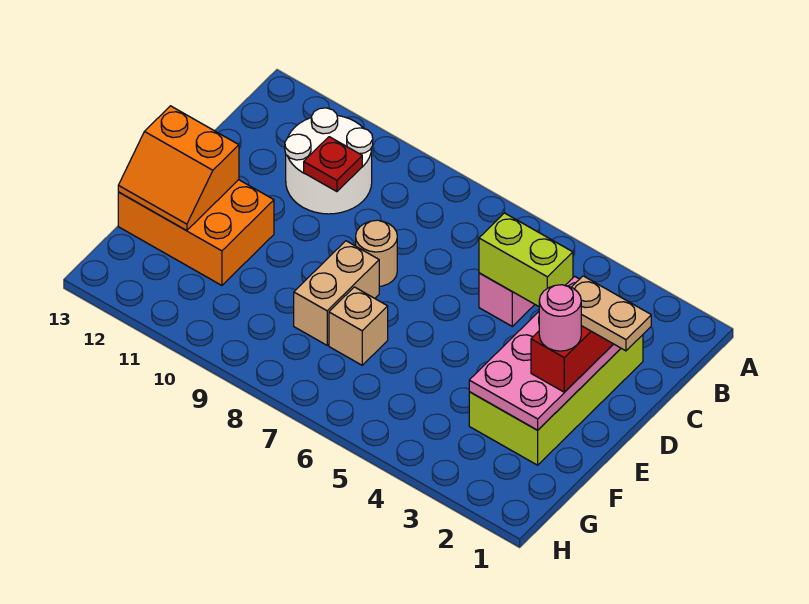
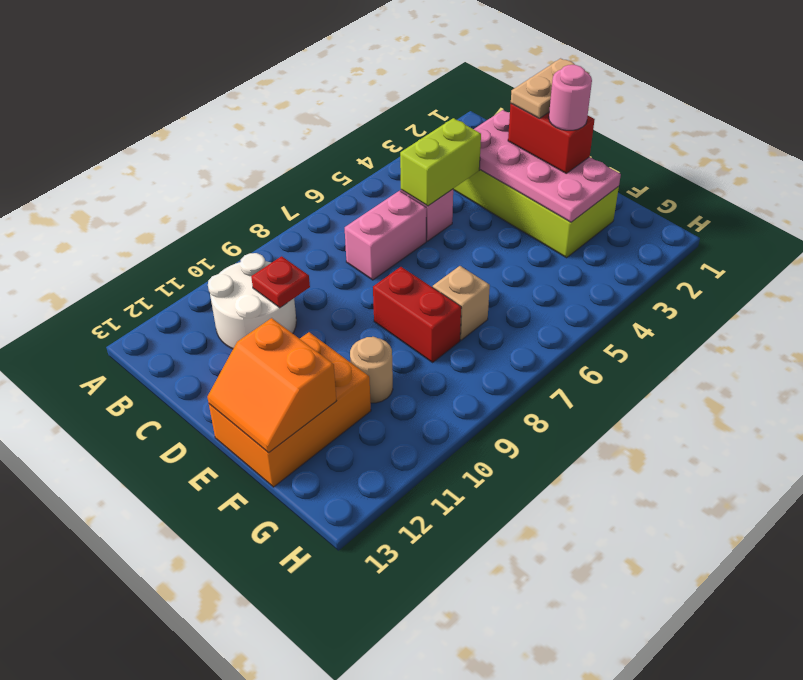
none -> pink brick C6:C7 level 1
tan round brick D8 level 1 -> tan round brick F10 level 1
tan brick E8:F8 level 1 -> red brick E8:F8 level 1
orange slope E12:F13 level 2 top E -> orange slope E12:F13 level 2 top 12

